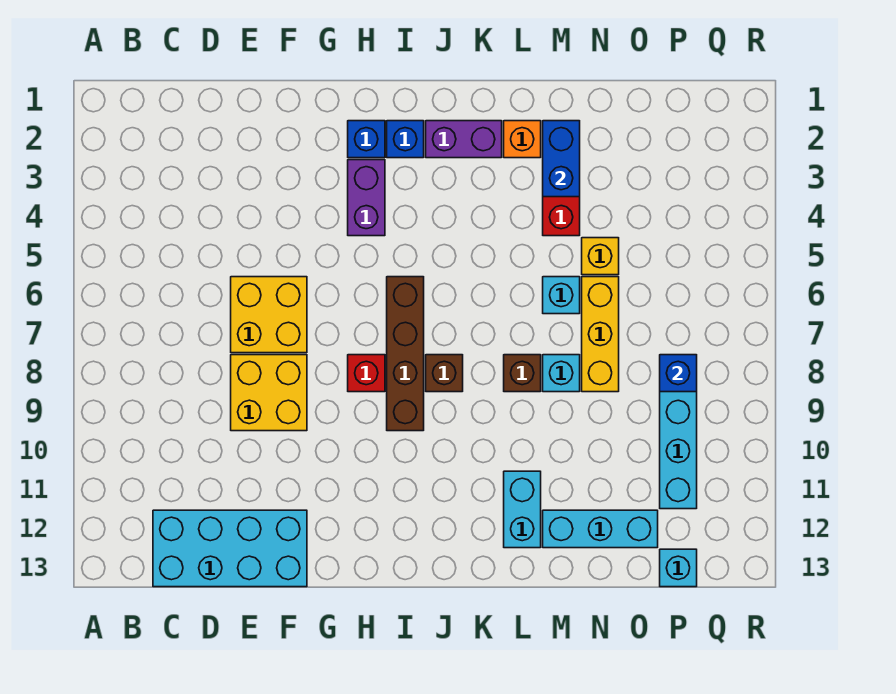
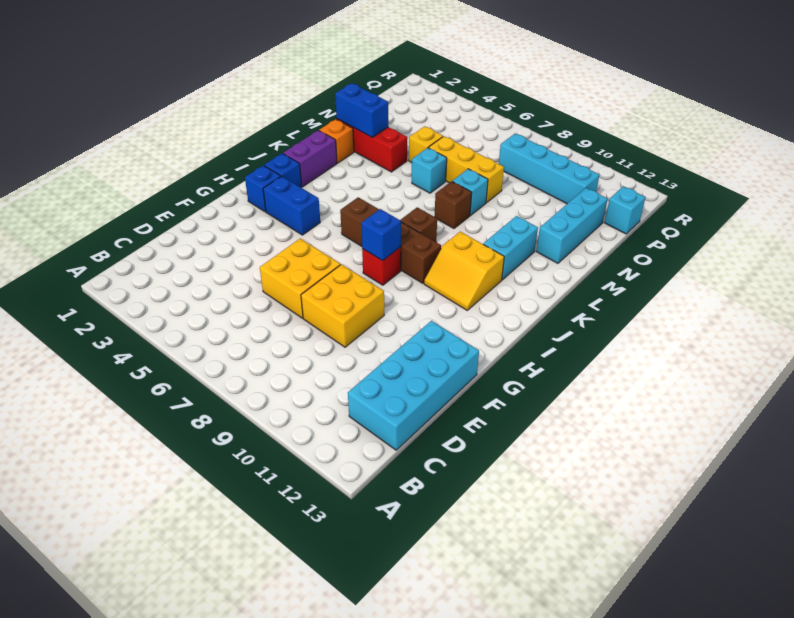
purple brick H3:H4 level 1 -> blue brick H3:H4 level 1
none -> yellow slope I10:J11 level 1 top J
cyan brick L11:L12 level 1 -> cyan brick K11:L11 level 1
blue brick P8 level 2 -> blue brick H8 level 2

